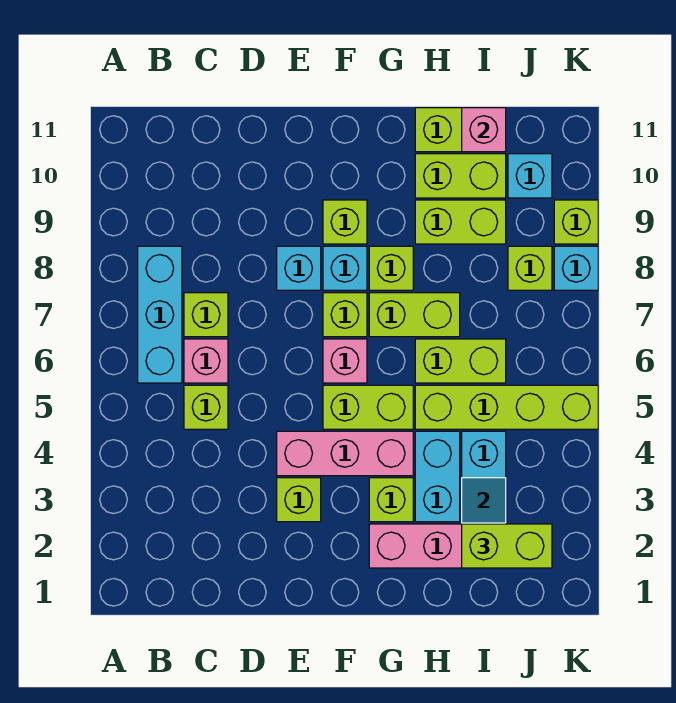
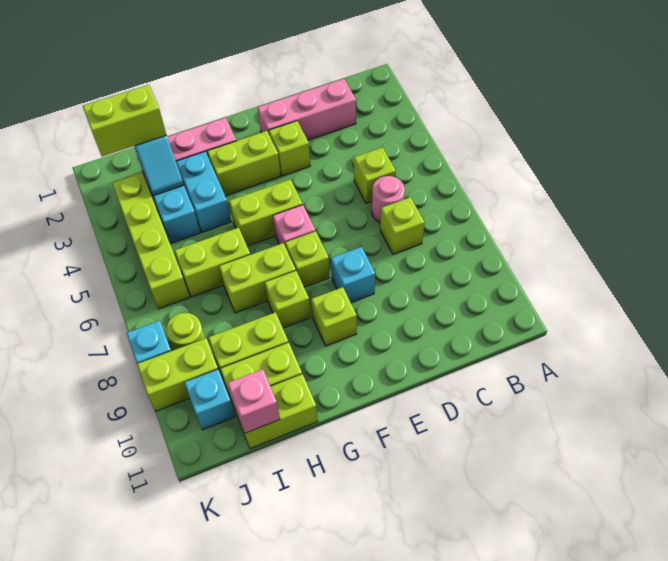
cyan brick B6:B8 level 1 -> none
pink brick C6 level 1 -> pink round brick C6 level 1
pink brick E4:G4 level 1 -> pink brick C2:E2 level 1
cyan brick F8 level 1 -> none
lime brick G3 level 1 -> lime brick F3:G3 level 1
lime brick H5:K5 level 1 -> lime brick J3:J6 level 1
lime brick J8 level 1 -> lime round brick J8 level 1
lime brick K9 level 1 -> lime brick J9:K9 level 1

